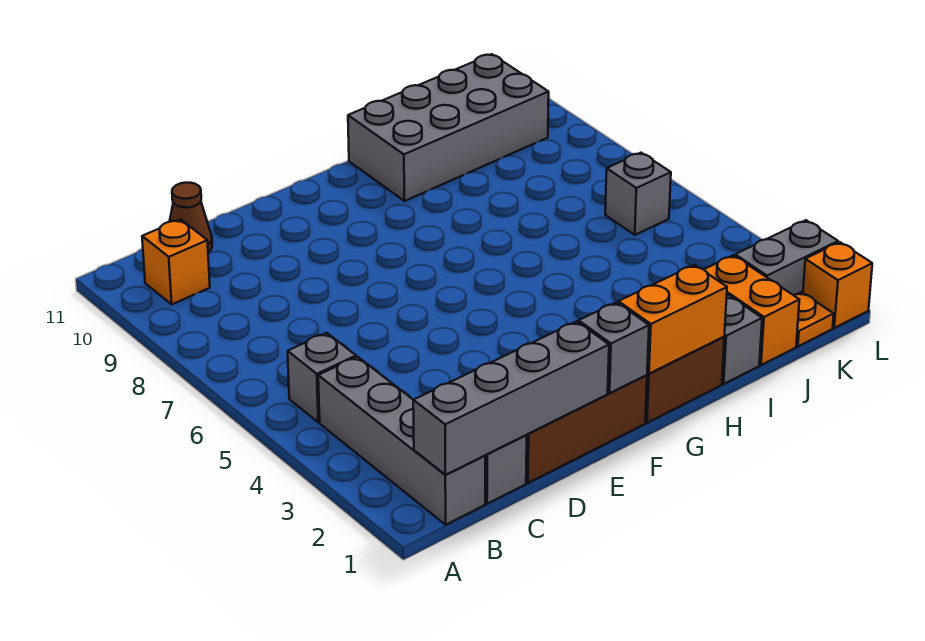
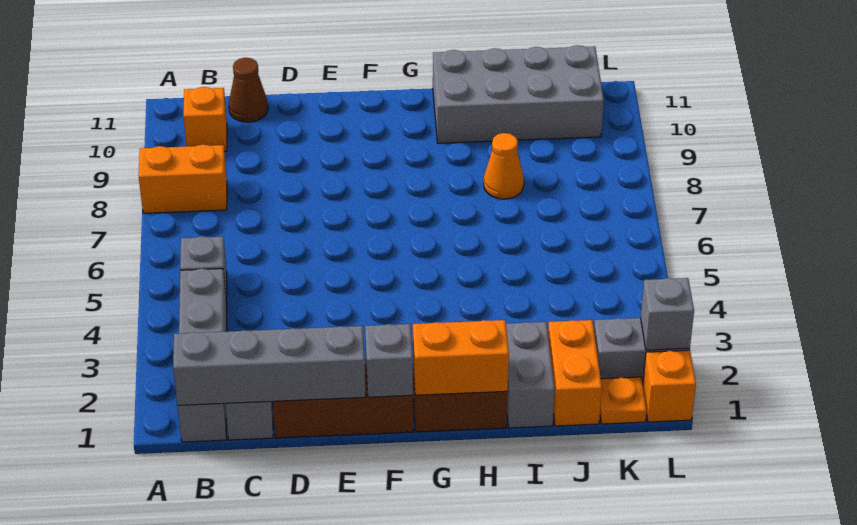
none -> orange brick A8:B8 level 1
none -> orange cone I8 level 1
grey brick K6 level 1 -> grey brick L2 level 2

